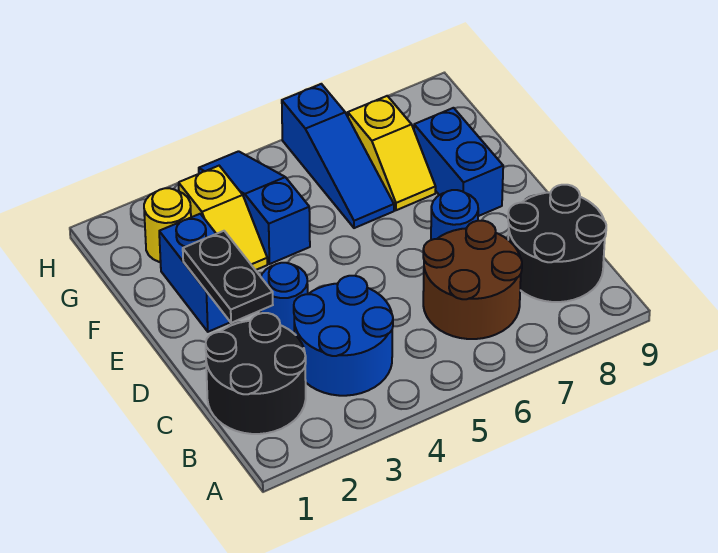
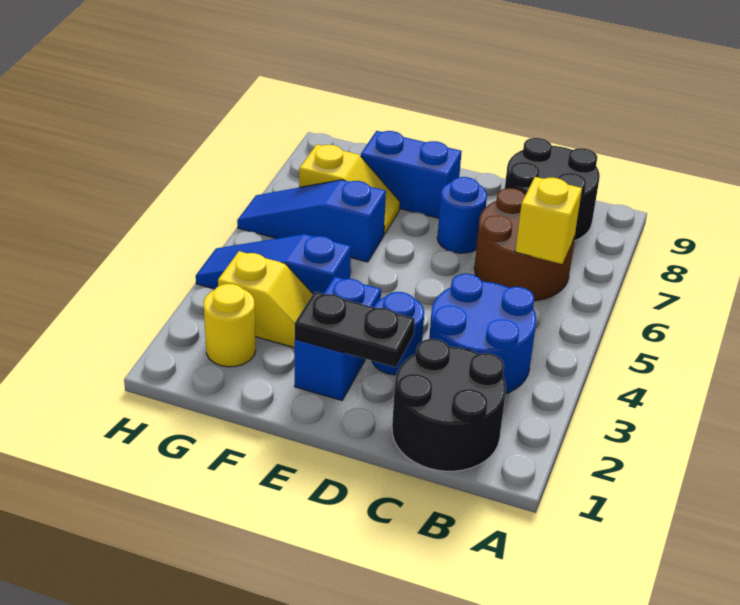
none -> yellow brick B6 level 2
blue brick E2:F2 level 1 -> blue brick E2:E3 level 1
blue slope F6:H6 level 1 top H -> blue slope F6:H6 level 1 top F

